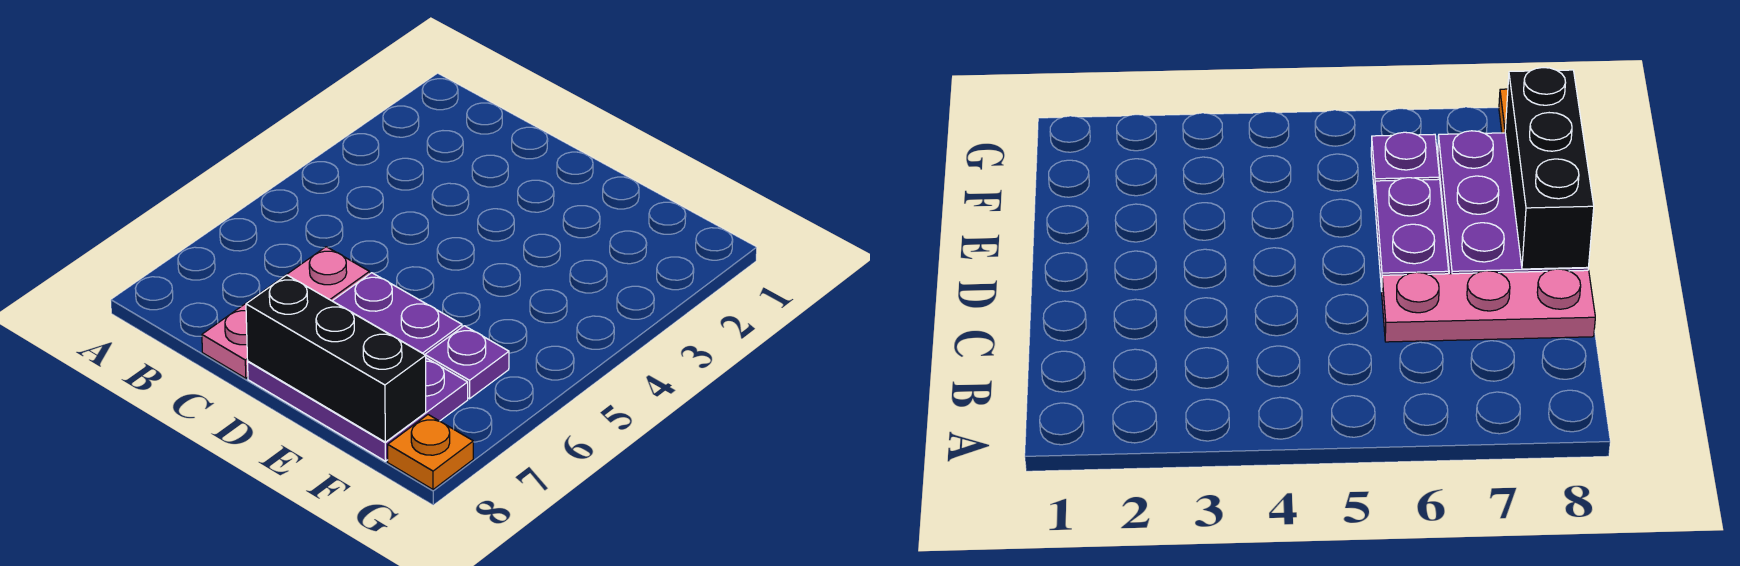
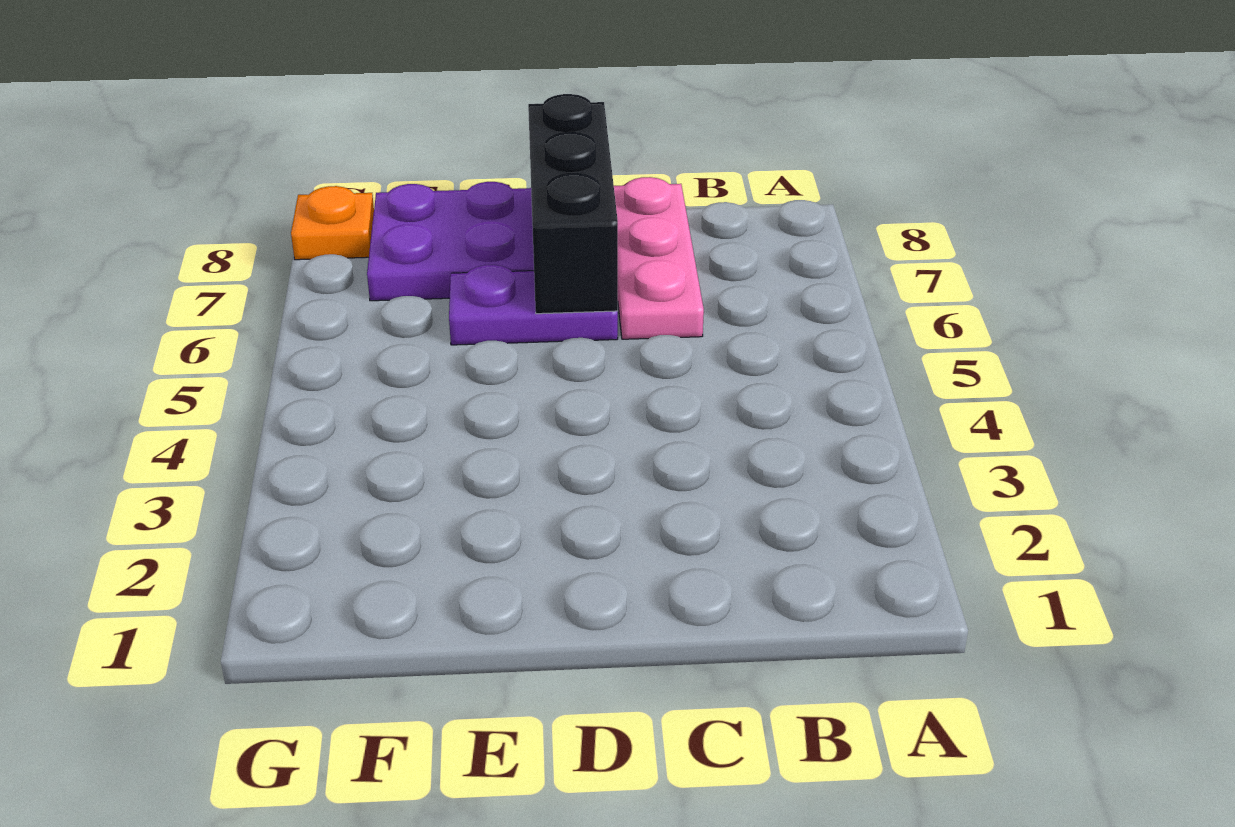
black brick D8:F8 level 2 -> black brick D6:D8 level 2
purple plate F6 level 1 -> none

